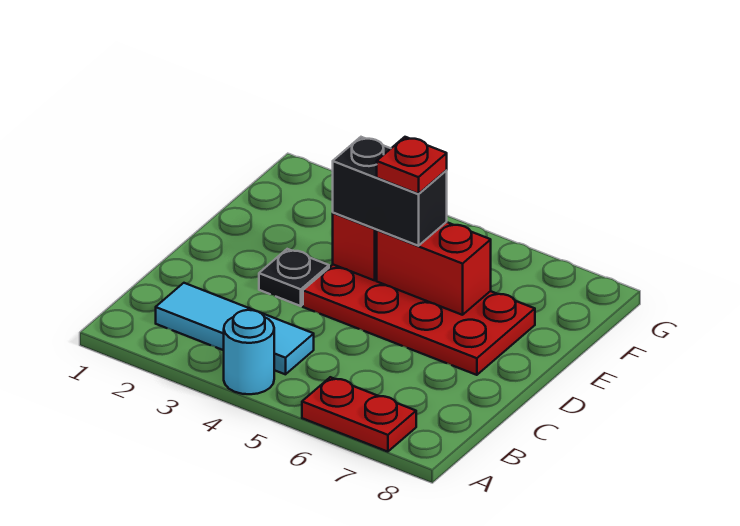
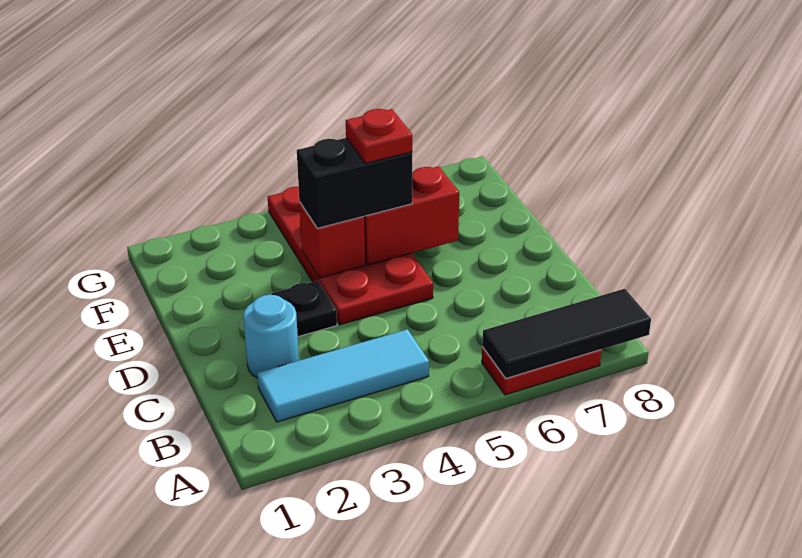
cyan round brick A4 level 1 -> cyan round brick C2 level 1
none -> black tile A6:A8 level 2
red plate D4:E7 level 1 -> red plate D4:G5 level 1

